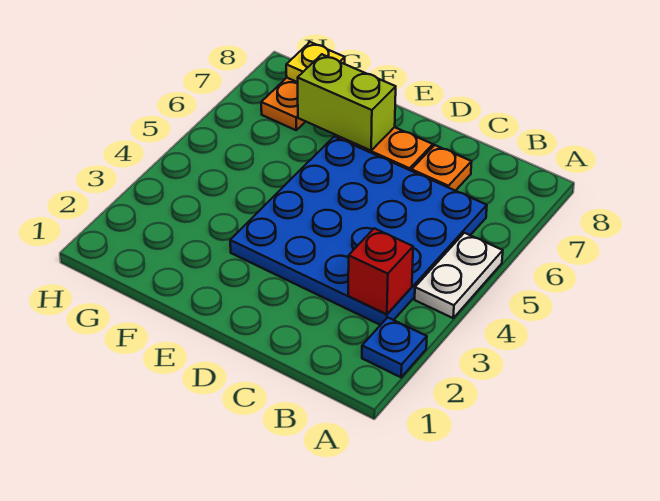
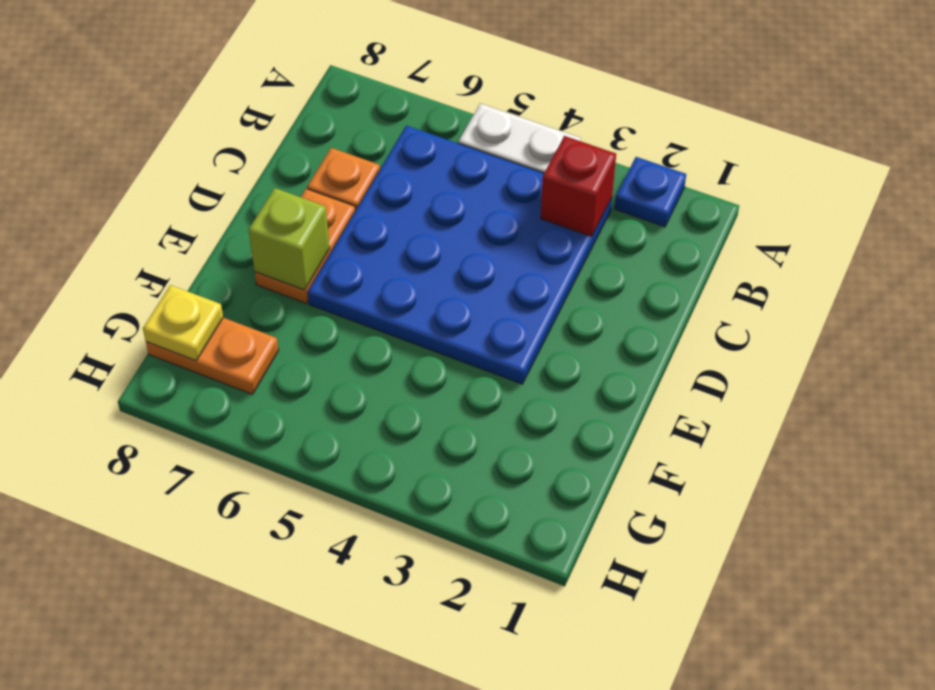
lime brick E7:F7 level 2 -> lime brick E7 level 2

